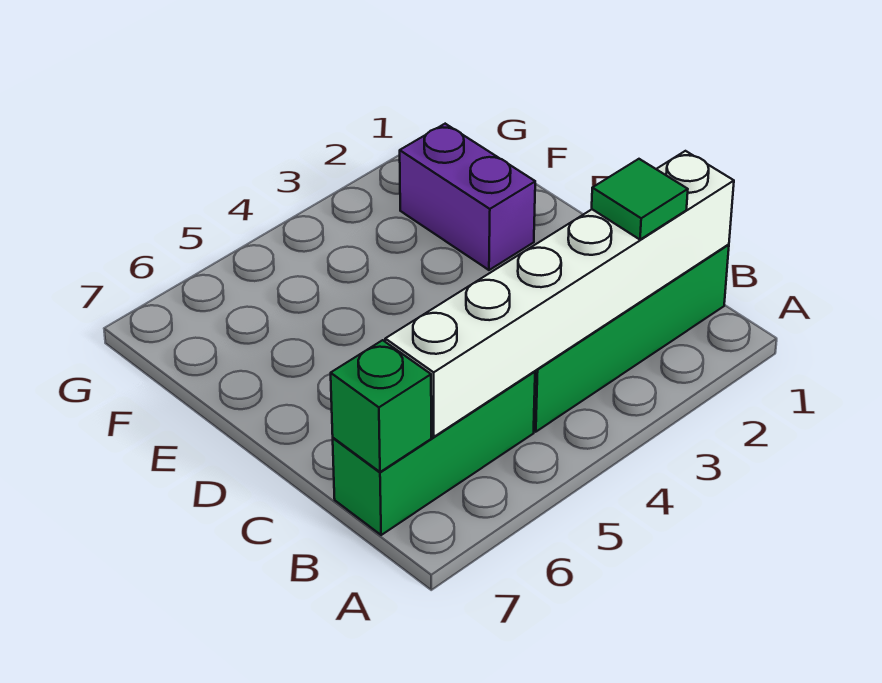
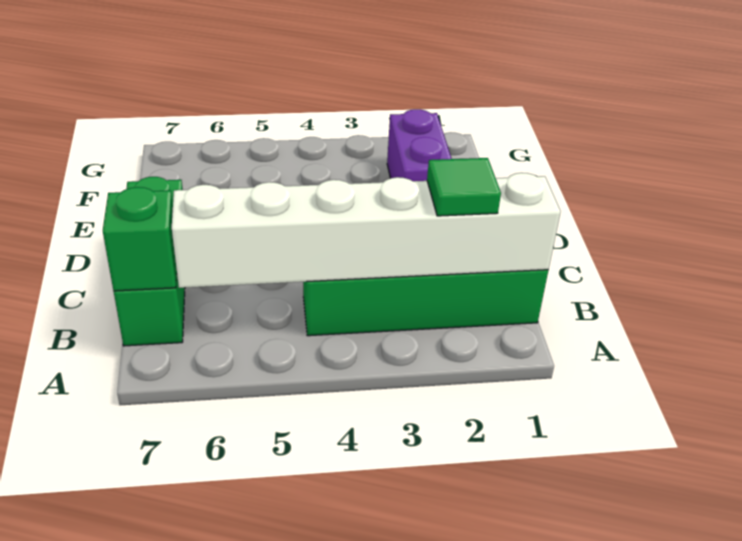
green brick B5:B7 level 1 -> green brick B7:D7 level 1

